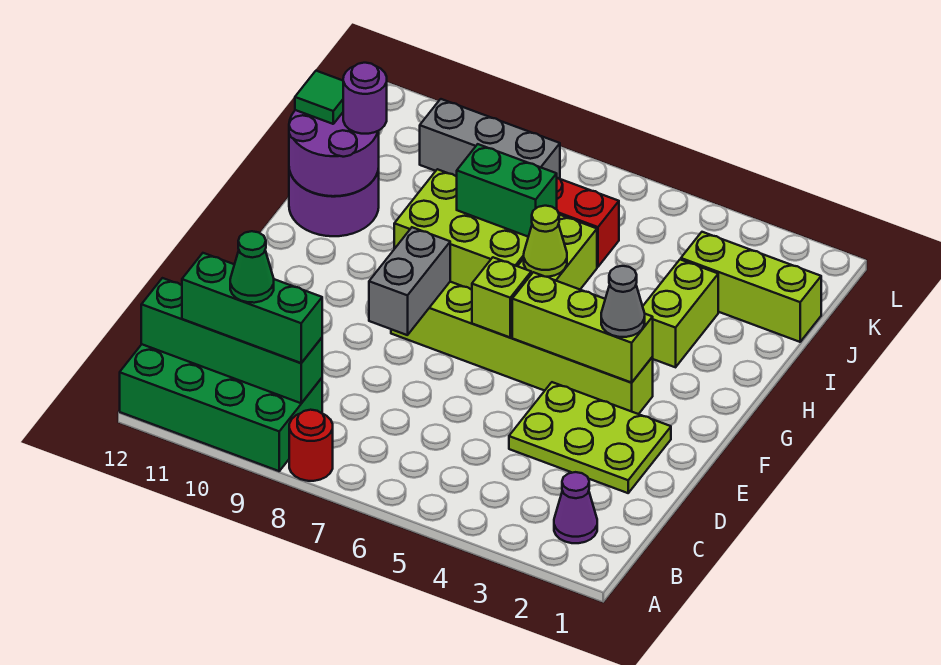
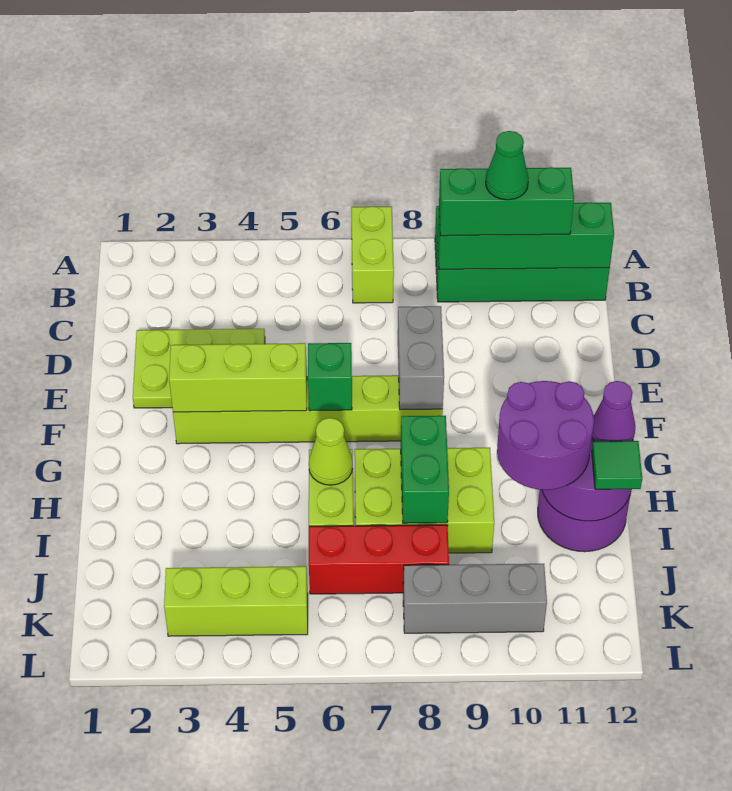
red round brick A8 level 1 -> none
purple cone B2 level 1 -> purple cone H12 level 3
grey cone F3 level 3 -> none
lime brick F6 level 2 -> green brick F6 level 2
lime brick H3:I3 level 1 -> lime brick A7:B7 level 1
green brick I7:I8 level 2 -> green brick H8:I8 level 2
purple round brick I11 level 3 -> purple round brick H10:I11 level 3
lime brick J1:J3 level 1 -> lime brick K3:K5 level 1

